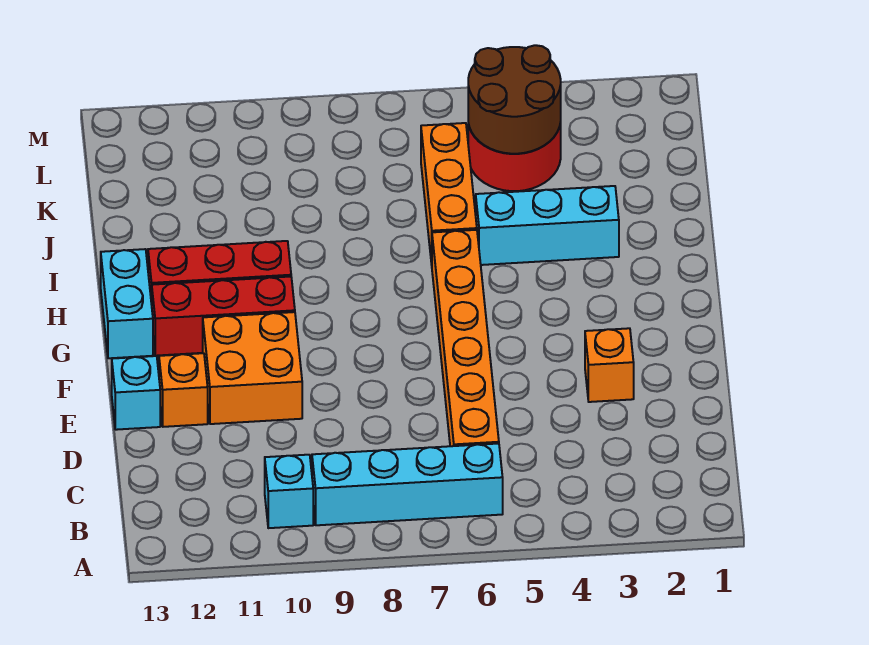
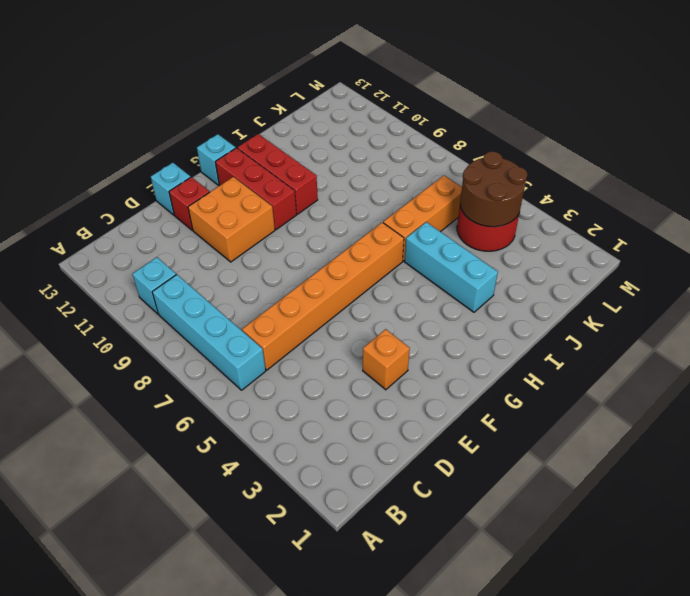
orange brick E12 level 1 -> red brick E12 level 1
cyan brick G13:H13 level 1 -> cyan brick G13 level 1

